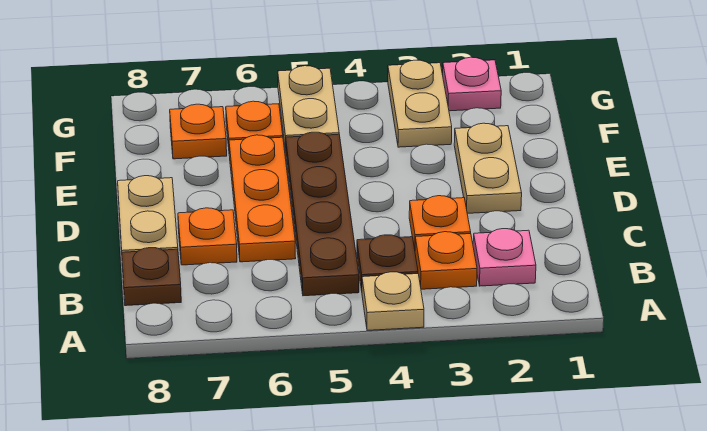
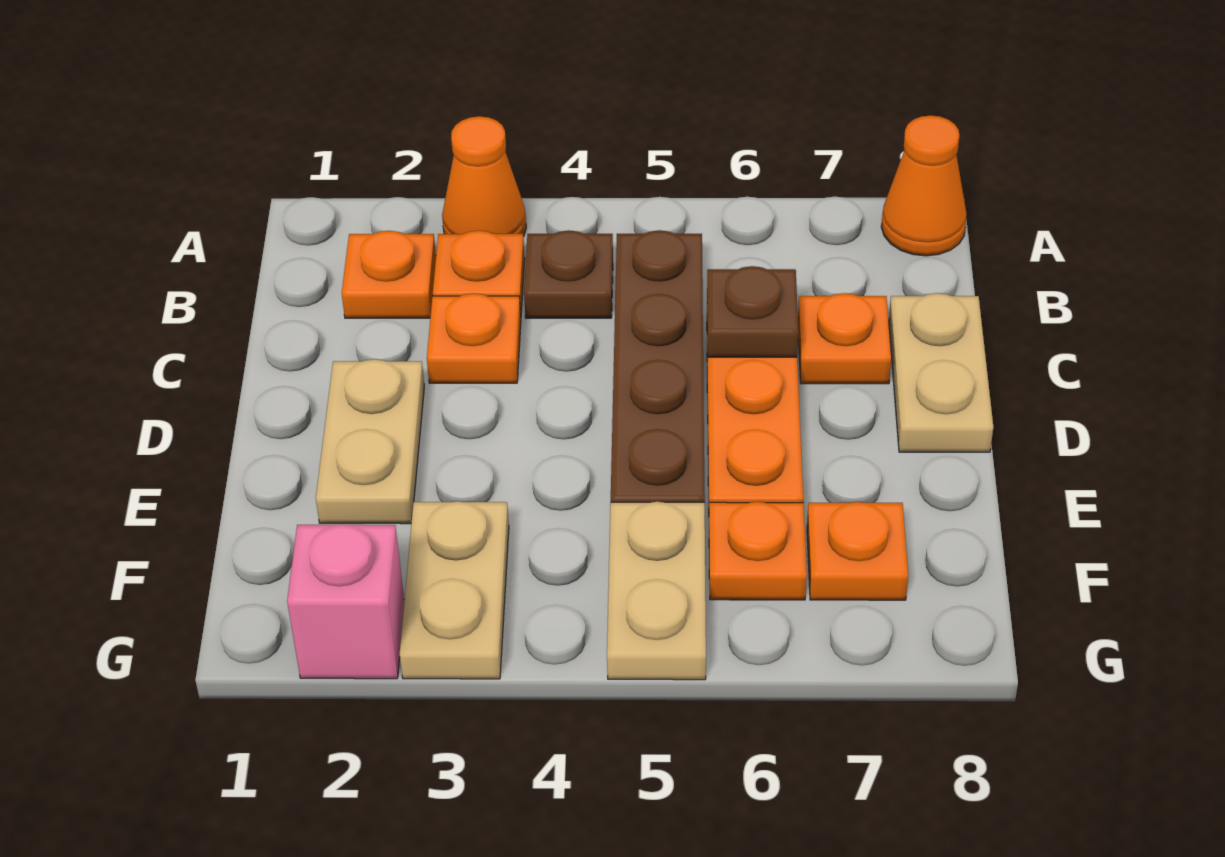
none -> orange cone A3 level 1
tan plate A4 level 1 -> none
none -> orange cone A8 level 1
pink plate B2 level 1 -> orange plate B2 level 1
brown plate B8 level 1 -> brown plate C6 level 2
pink plate G2 level 1 -> pink brick G2 level 1

